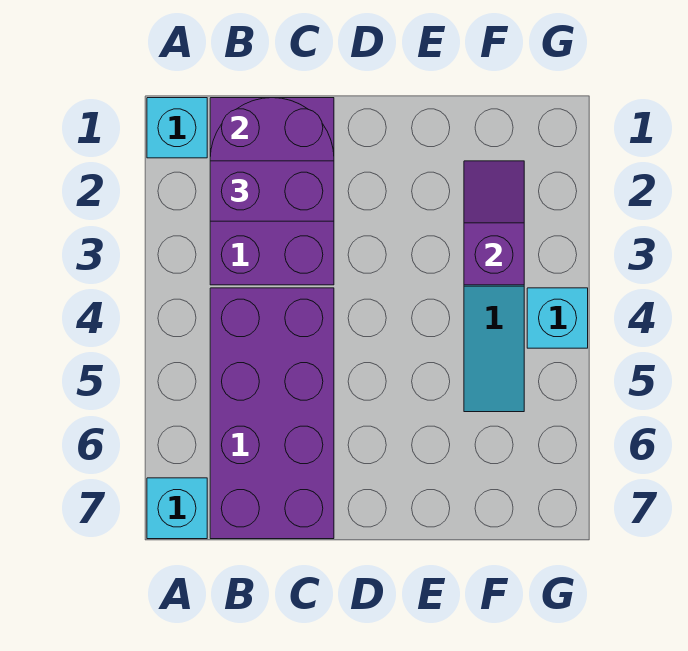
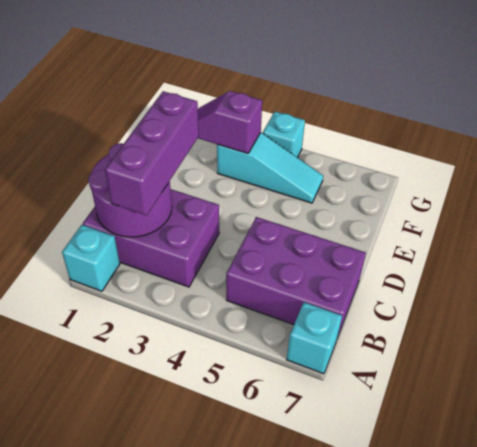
purple brick B2:C2 level 3 -> purple brick B2:D2 level 3
purple brick B4:C7 level 1 -> purple brick B5:C7 level 1

